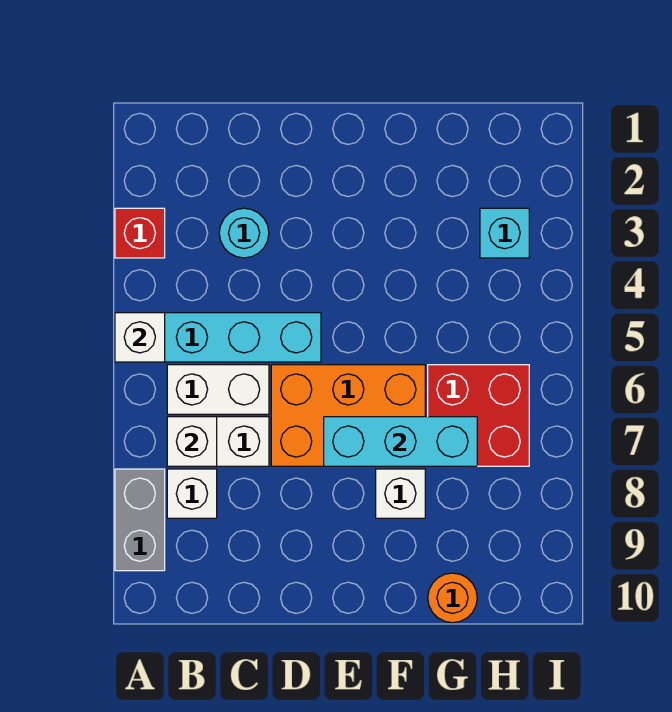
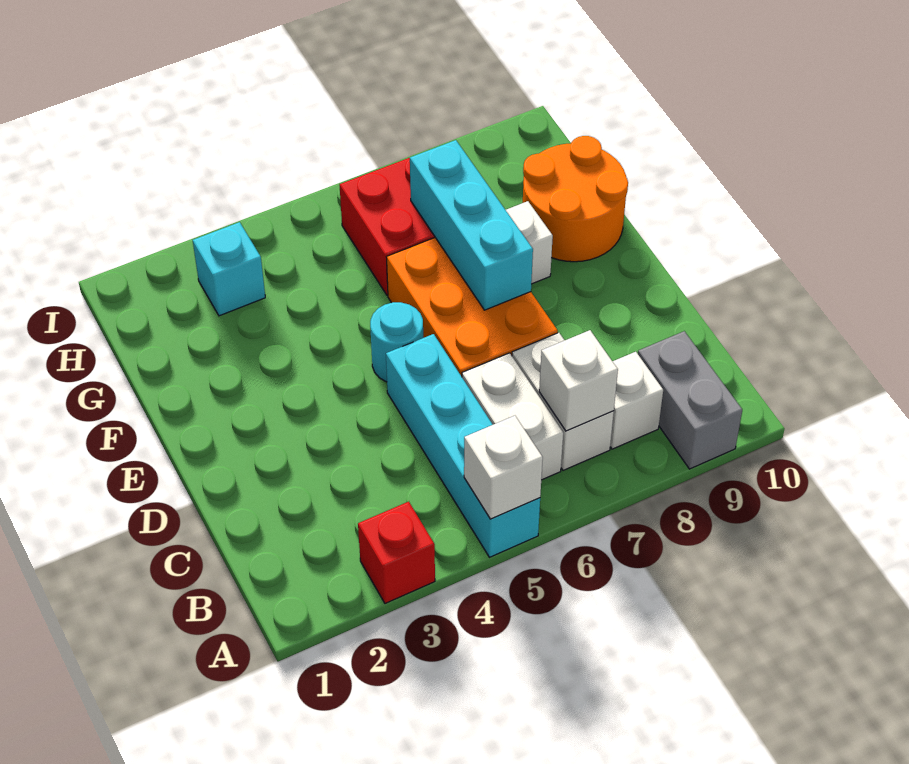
grey brick A8:A9 level 1 -> grey brick A9:B9 level 1
cyan round brick C3 level 1 -> cyan round brick E5 level 1
orange round brick G10 level 1 -> orange round brick F9:G10 level 1

